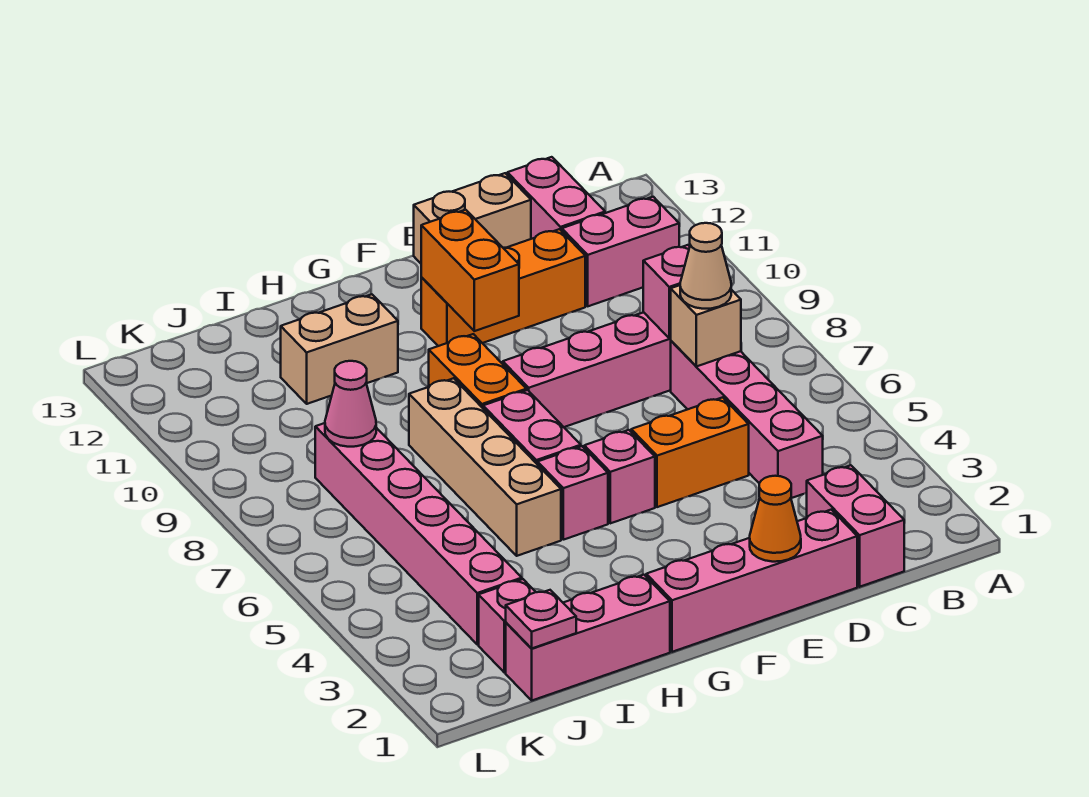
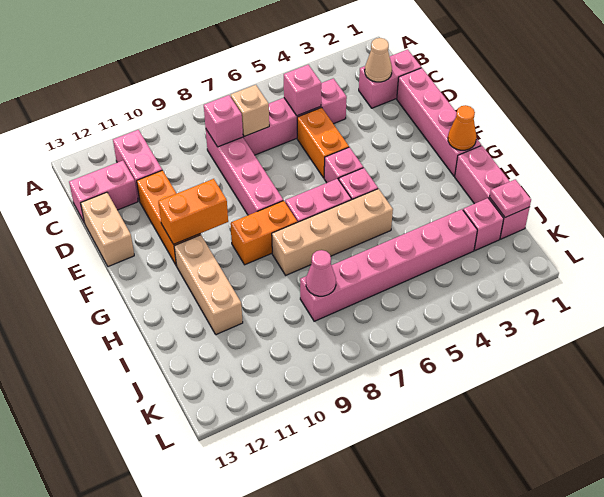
none -> pink brick C5 level 2
tan cone C7 level 3 -> tan cone C2 level 2
orange cone E1 level 2 -> orange cone G1 level 2
tan brick H11:I11 level 1 -> tan brick G11:I11 level 1

